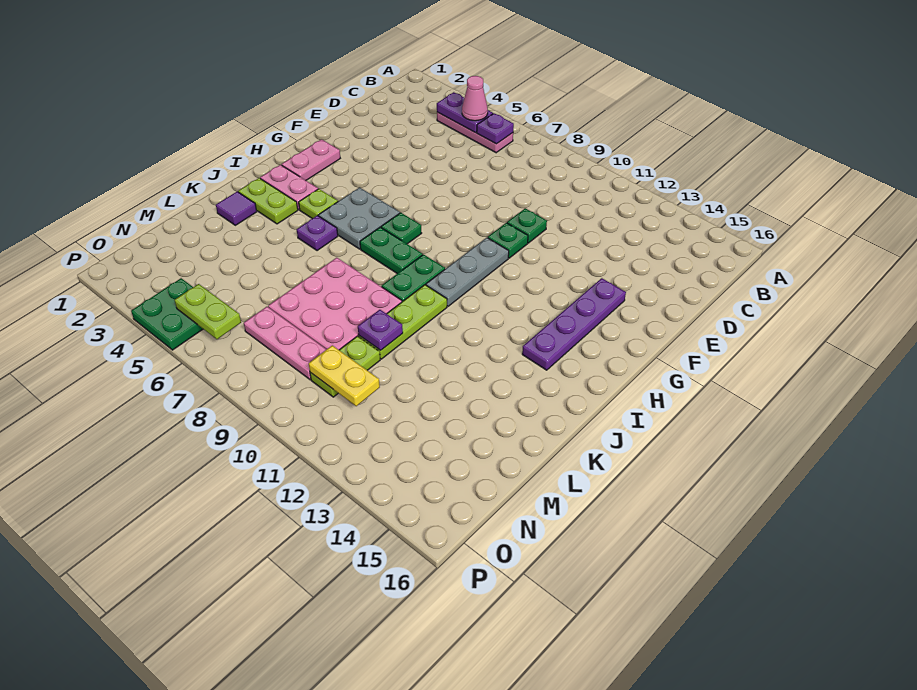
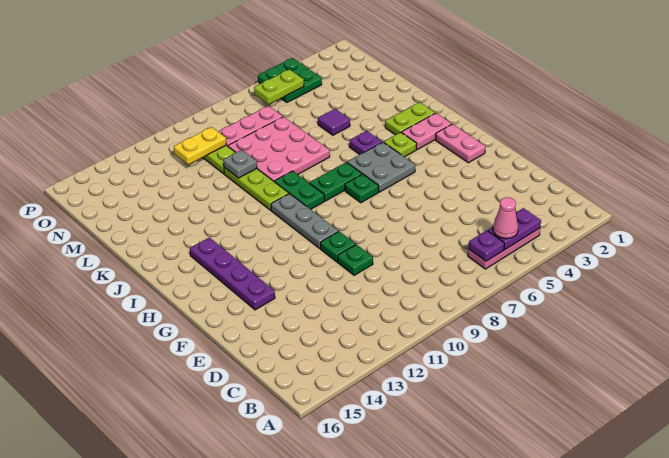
purple tile K2 level 1 -> purple tile L5 level 1
purple plate L10 level 2 -> grey plate L10 level 2

